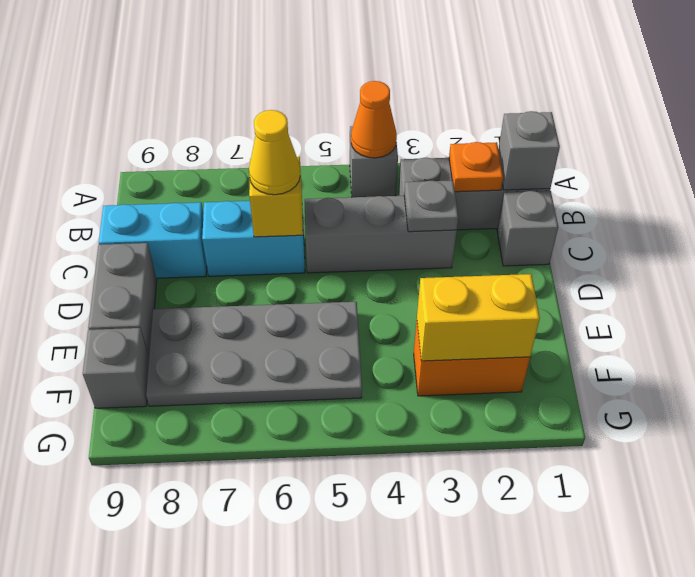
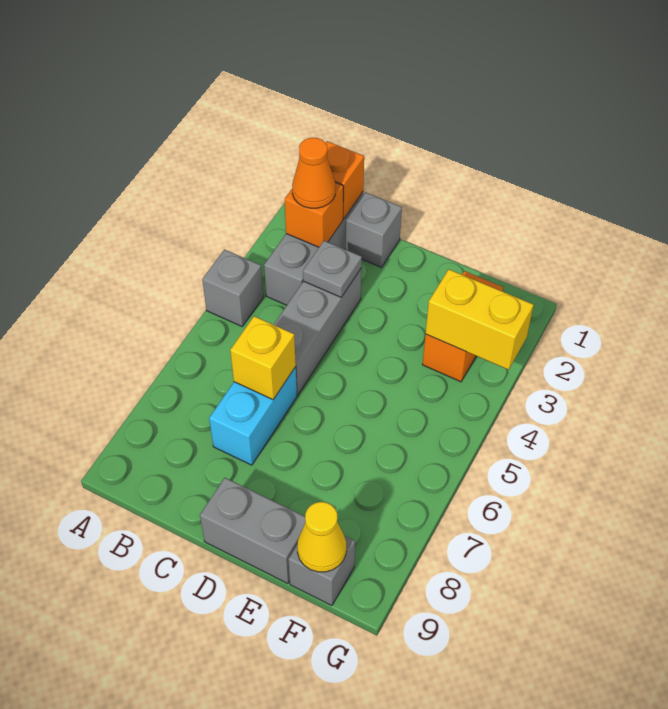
orange cone A4 level 2 -> orange cone B2 level 3
grey brick B1 level 2 -> orange brick B1 level 2
orange plate B2 level 2 -> orange brick B2 level 2
yellow cone C6 level 3 -> yellow cone F9 level 2
cyan brick C8:C9 level 1 -> none
grey plate E5:F8 level 1 -> none
yellow brick F2:F3 level 2 -> yellow brick F3:G3 level 2

